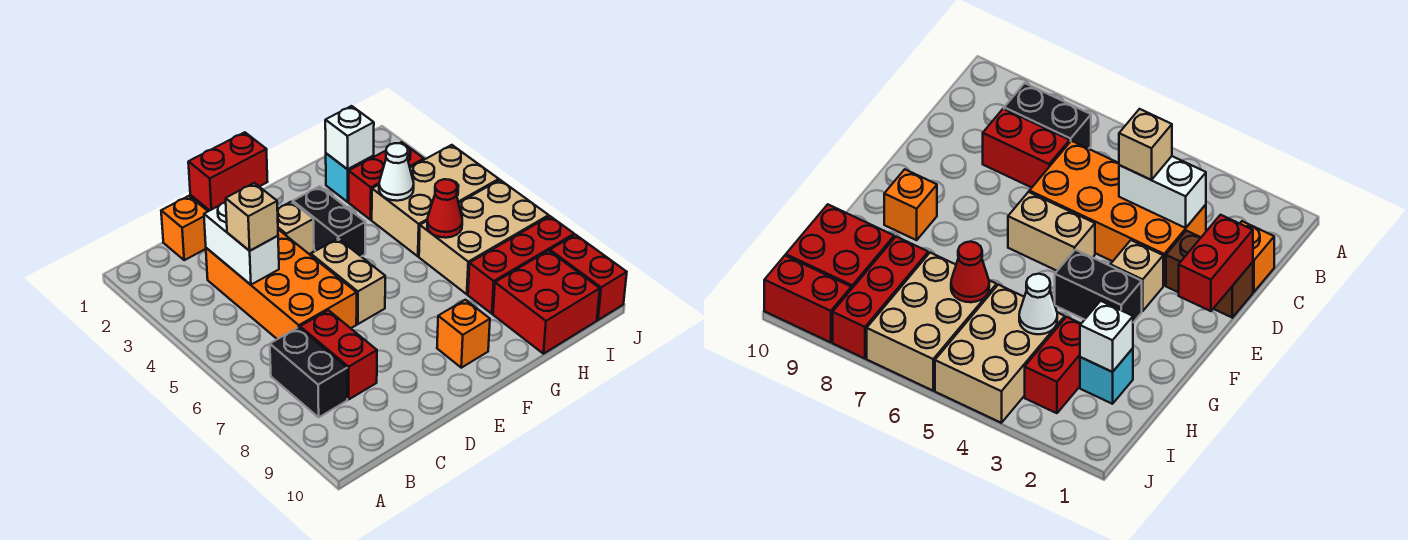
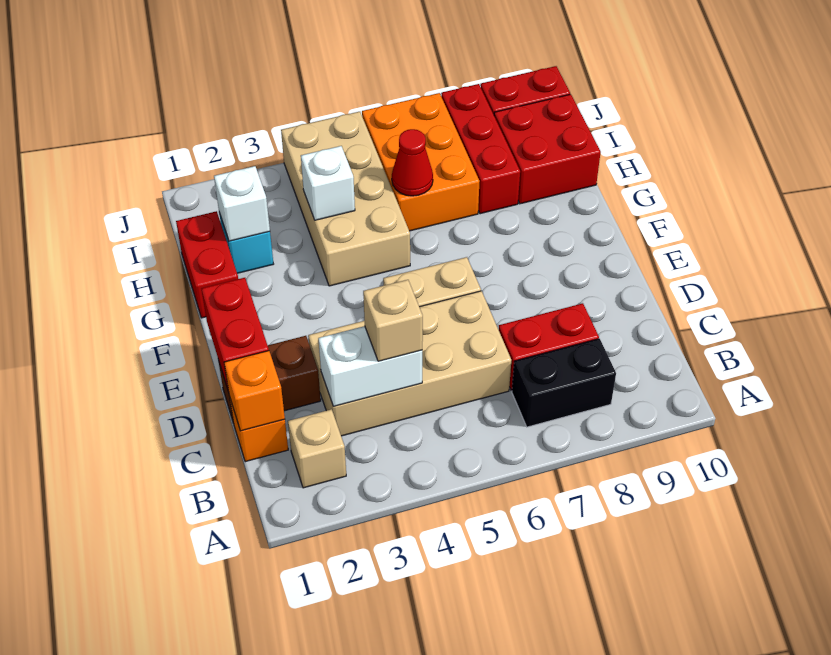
orange brick C3:D6 level 1 -> tan brick C3:D6 level 1
tan brick E3 level 1 -> tan brick B2 level 1
black brick F3:F4 level 1 -> none
orange brick F9 level 1 -> orange brick C1 level 2
red brick H3:I3 level 1 -> red brick G1:H1 level 1
tan brick H4:J5 level 1 -> tan brick G4:J5 level 1
white cone H4 level 2 -> white brick H4 level 2
tan brick H6:J7 level 1 -> orange brick H6:J7 level 1

